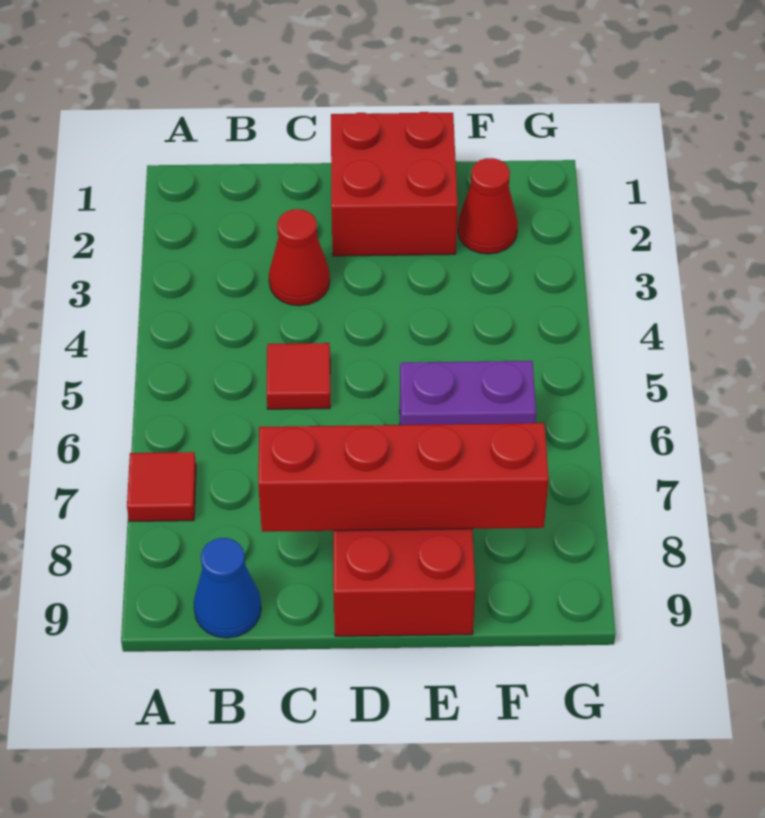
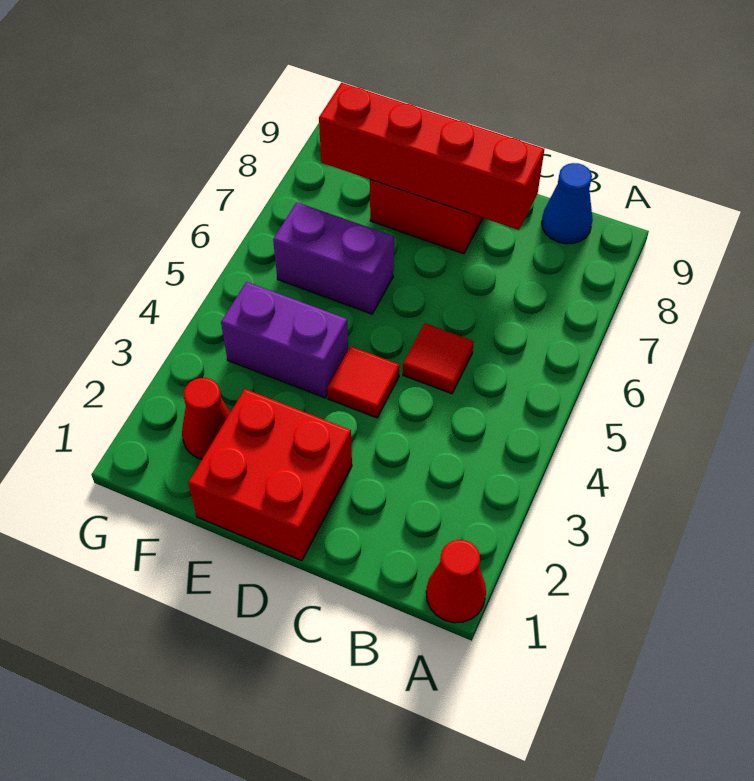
red tile A7 level 1 -> red tile D4 level 1
red cone C3 level 1 -> red cone A1 level 1
none -> purple brick E4:F4 level 1

